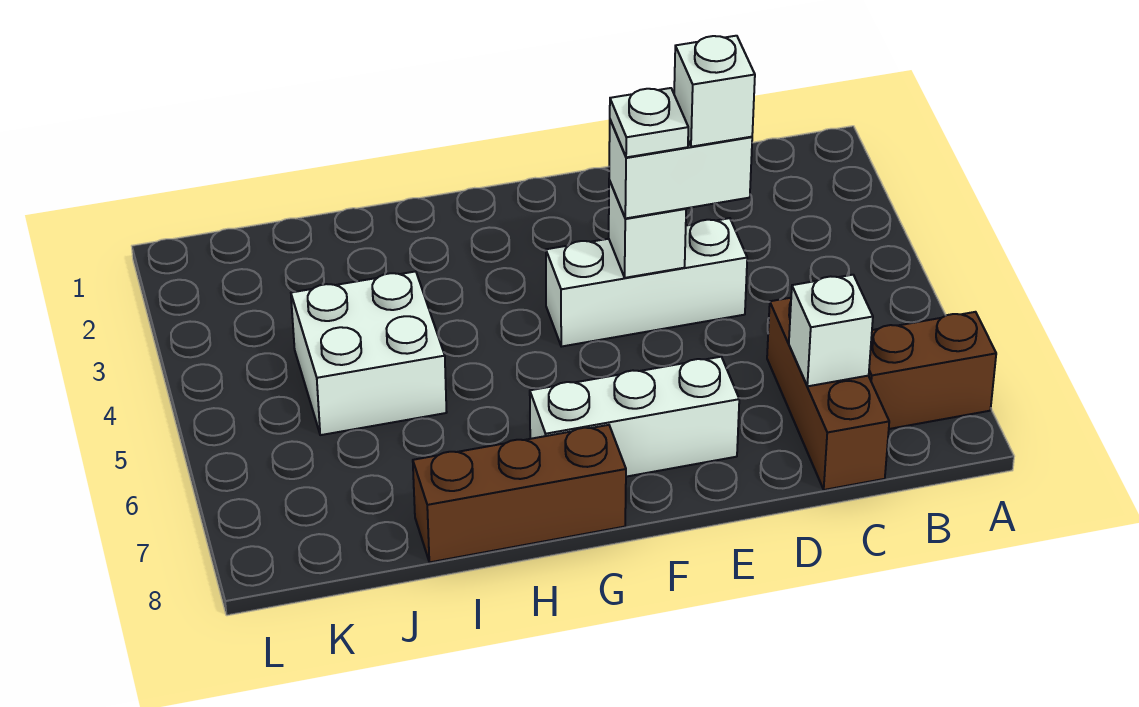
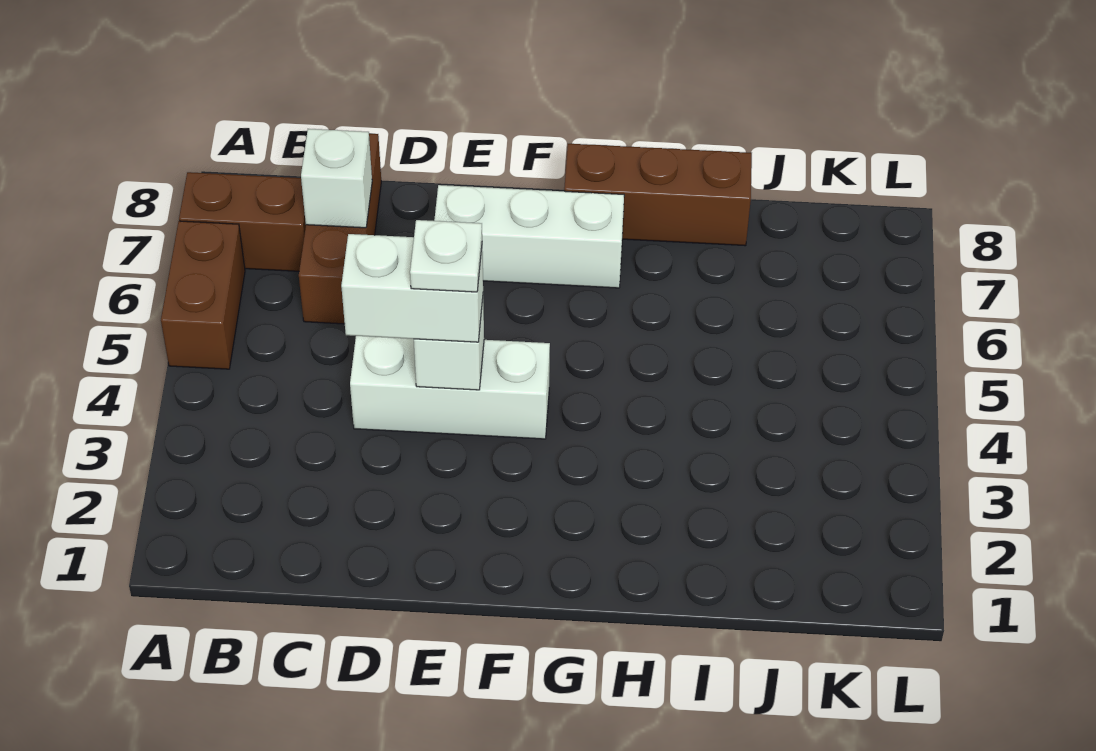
none -> brown brick A5:A6 level 1
white brick D4 level 4 -> none
white brick I4:J5 level 1 -> none

